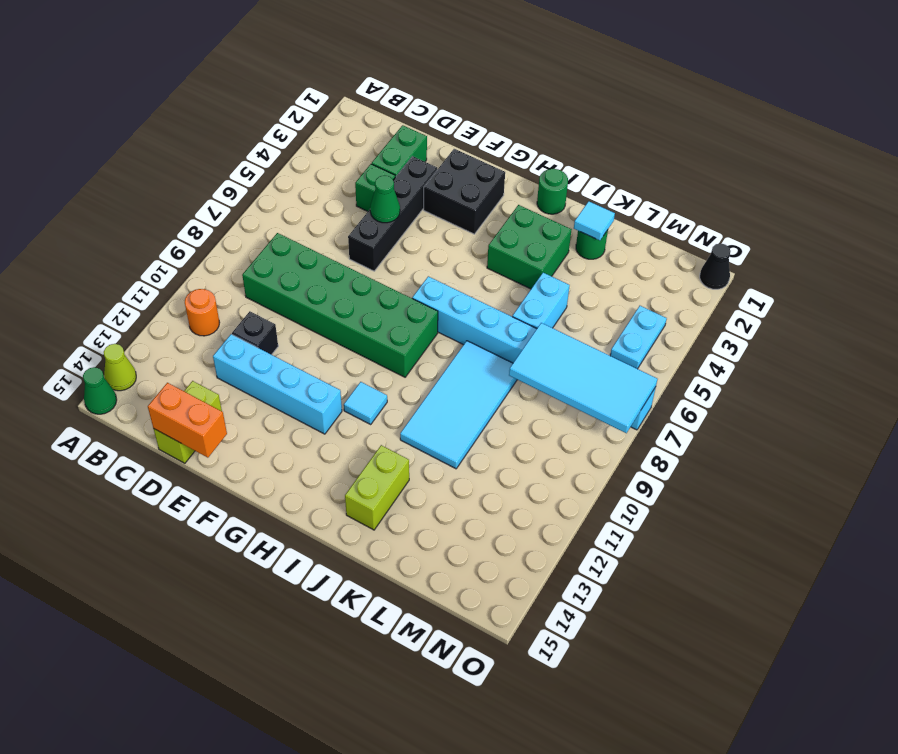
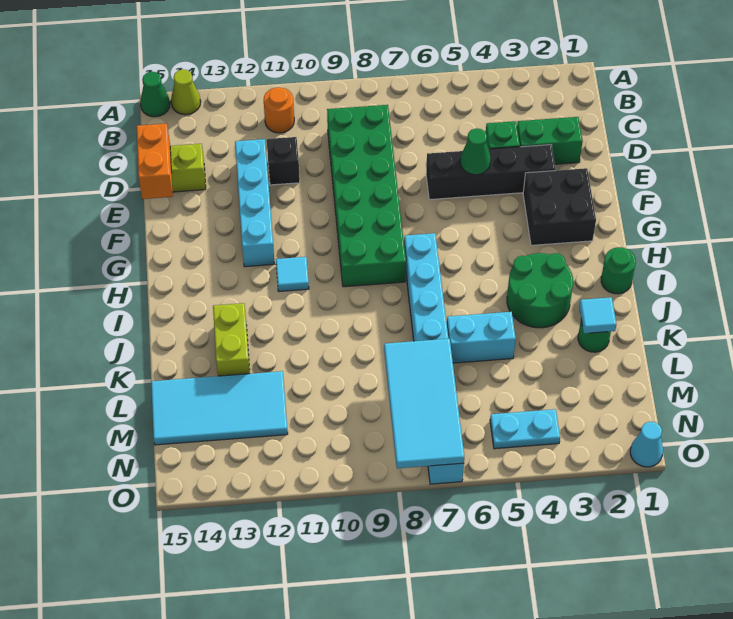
green brick I3:J4 level 1 -> green round brick I3:J4 level 1
cyan tile J8:K11 level 1 -> cyan tile L12:M15 level 1
lime brick J13:J14 level 1 -> lime brick J13:K13 level 1
black cone O1 level 1 -> cyan cone O1 level 1

